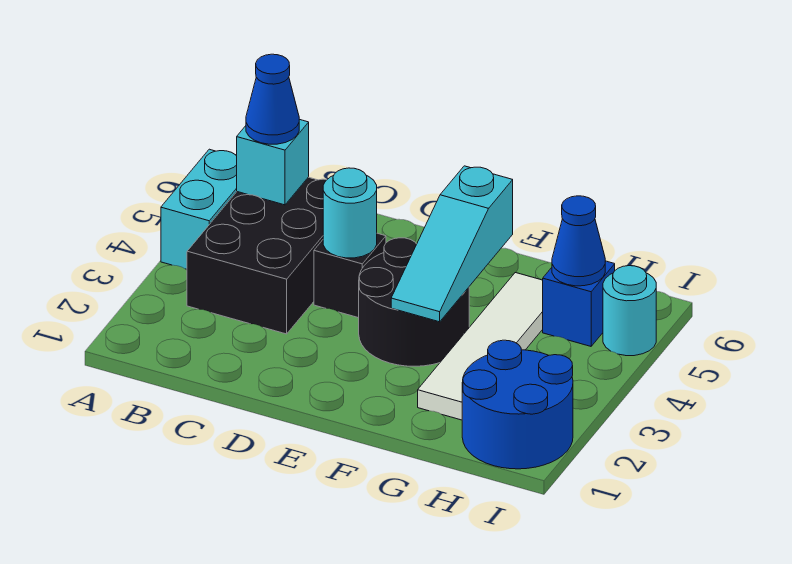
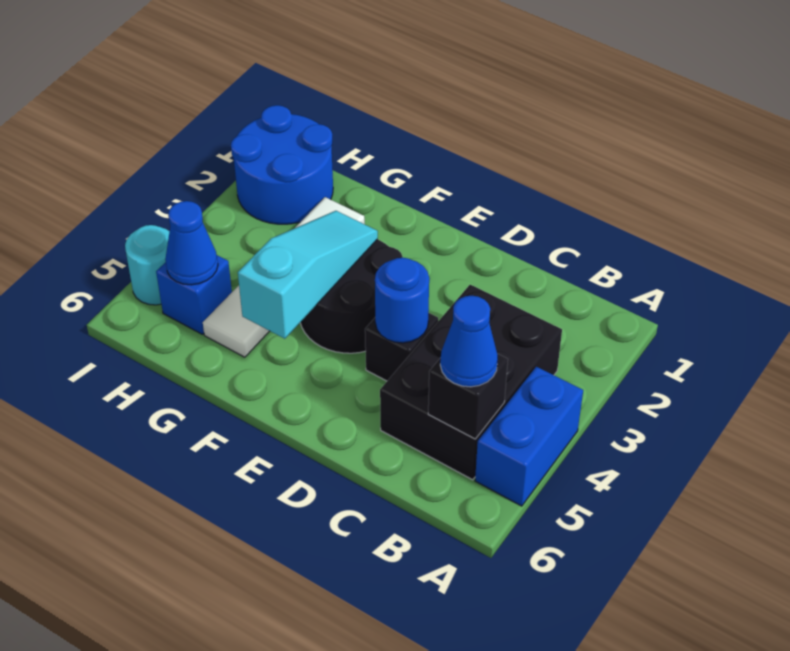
cyan brick A4:A5 level 1 -> blue brick A4:A5 level 1
cyan brick B5 level 2 -> black brick B5 level 2
cyan round brick D4 level 2 -> blue round brick D4 level 2

